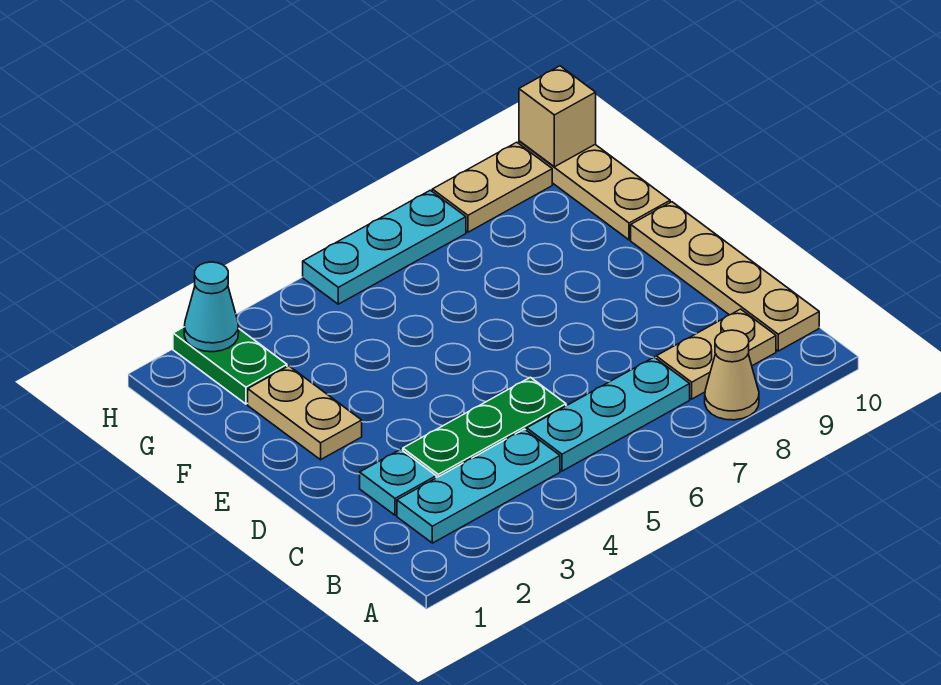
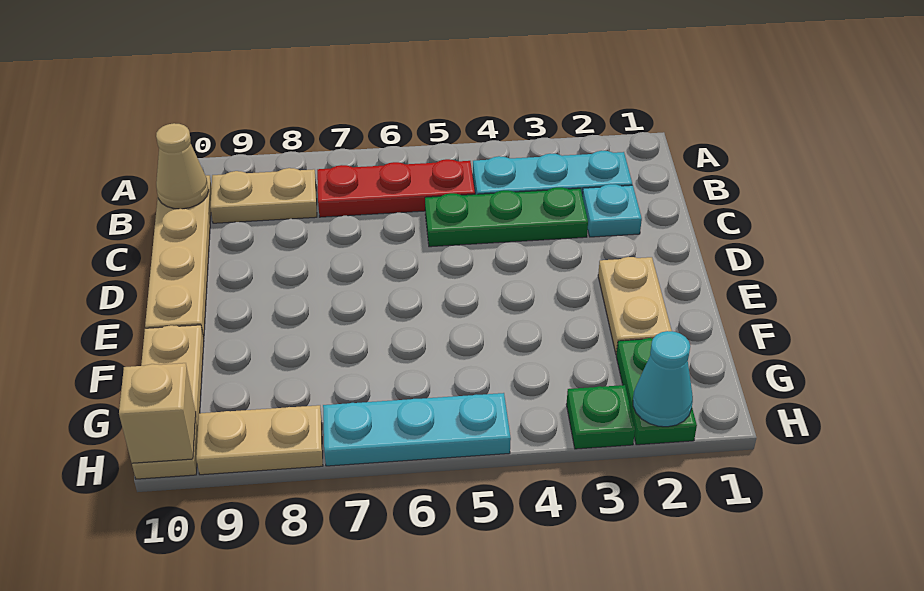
tan cone A8 level 1 -> tan cone B10 level 2
cyan plate B5:B7 level 1 -> red plate B5:B7 level 1
none -> green plate H3 level 1

